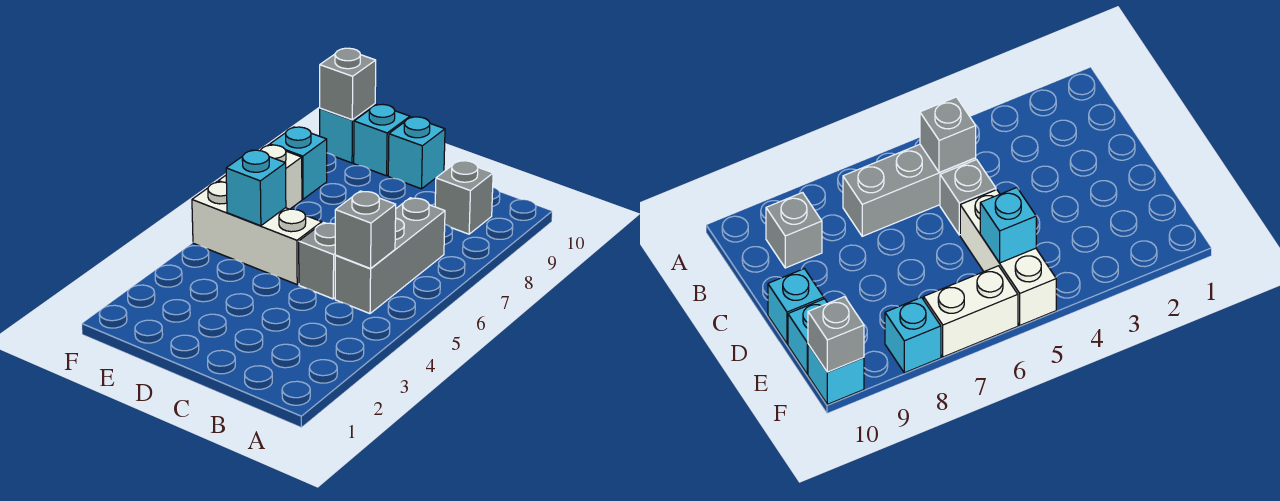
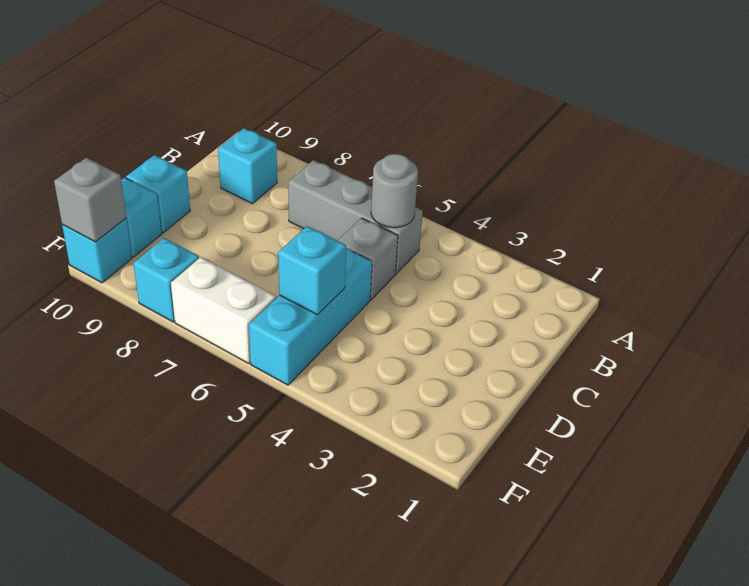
grey brick B5 level 2 -> grey round brick B5 level 2
grey brick B9 level 1 -> cyan brick B9 level 1
white brick D5:F5 level 1 -> cyan brick D5:F5 level 1

